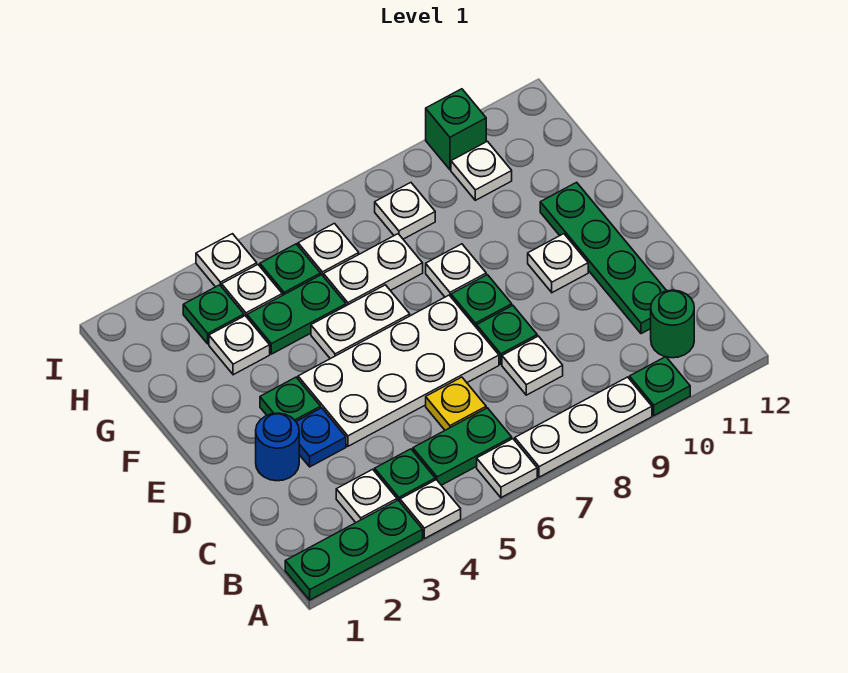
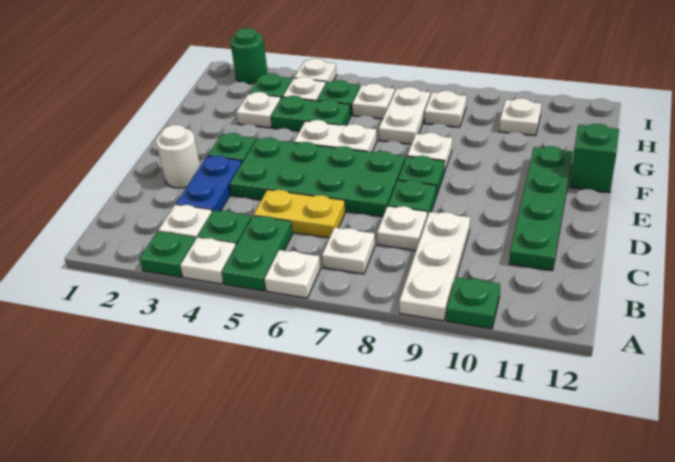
green plate A1:A3 level 1 -> green plate A3 level 1
white plate A7:A9 level 1 -> white plate A9:C9 level 1
green plate B5:B6 level 1 -> green plate A5:B5 level 1
green round brick B11 level 1 -> green round brick I2 level 1
yellow plate C6 level 1 -> yellow plate C5:C6 level 1
blue round brick D2 level 1 -> white round brick D2 level 1
blue plate D3 level 1 -> blue plate C3:D3 level 1
white plate D4:E7 level 1 -> green plate D4:E7 level 1
white plate E10 level 1 -> white plate B7 level 1
white plate G6:G7 level 1 -> white plate G7:H7 level 1
green brick I10 level 1 -> green brick F12 level 1

